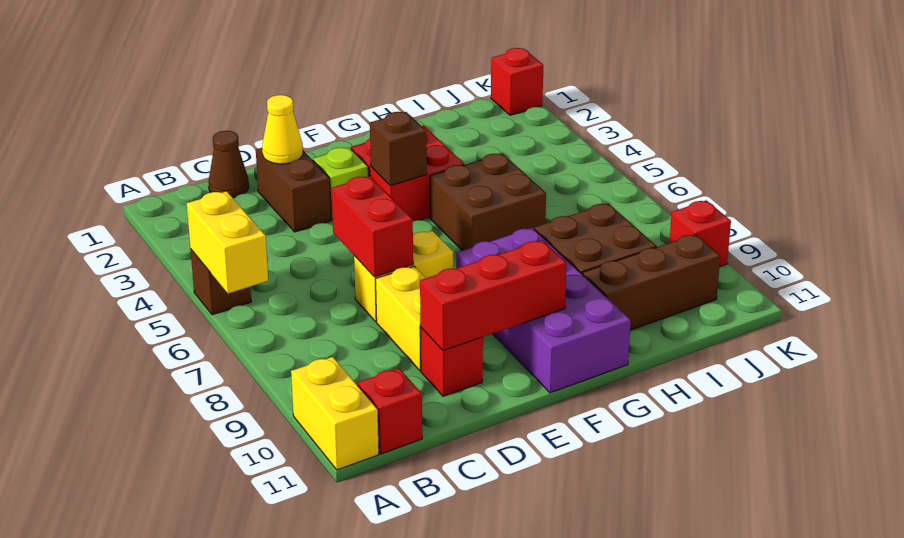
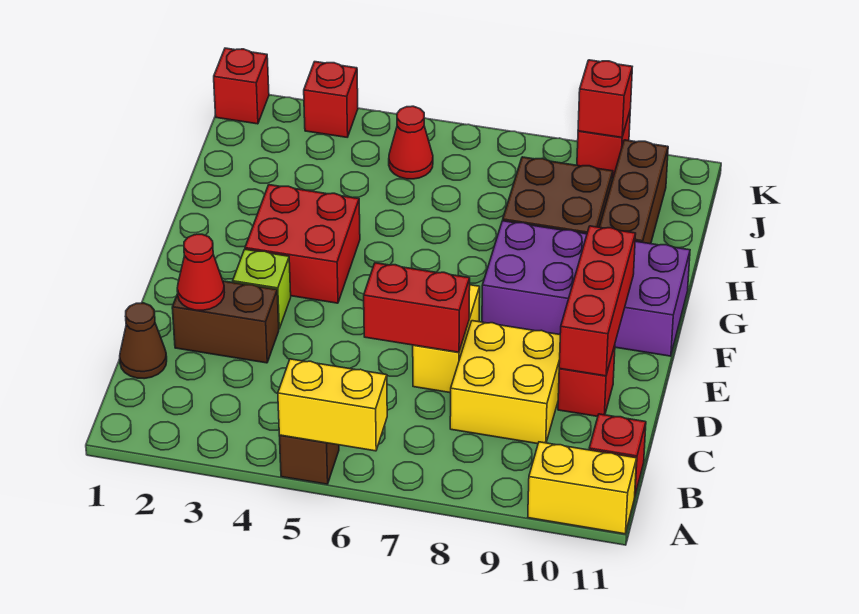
yellow cone D2 level 2 -> red cone D2 level 2
yellow brick D8:D9 level 1 -> yellow brick C8:D9 level 1
brown brick F4 level 2 -> none
brown brick G5:H6 level 1 -> none
none -> red cone J5 level 1
none -> red brick K3 level 1
none -> red brick K9 level 2

